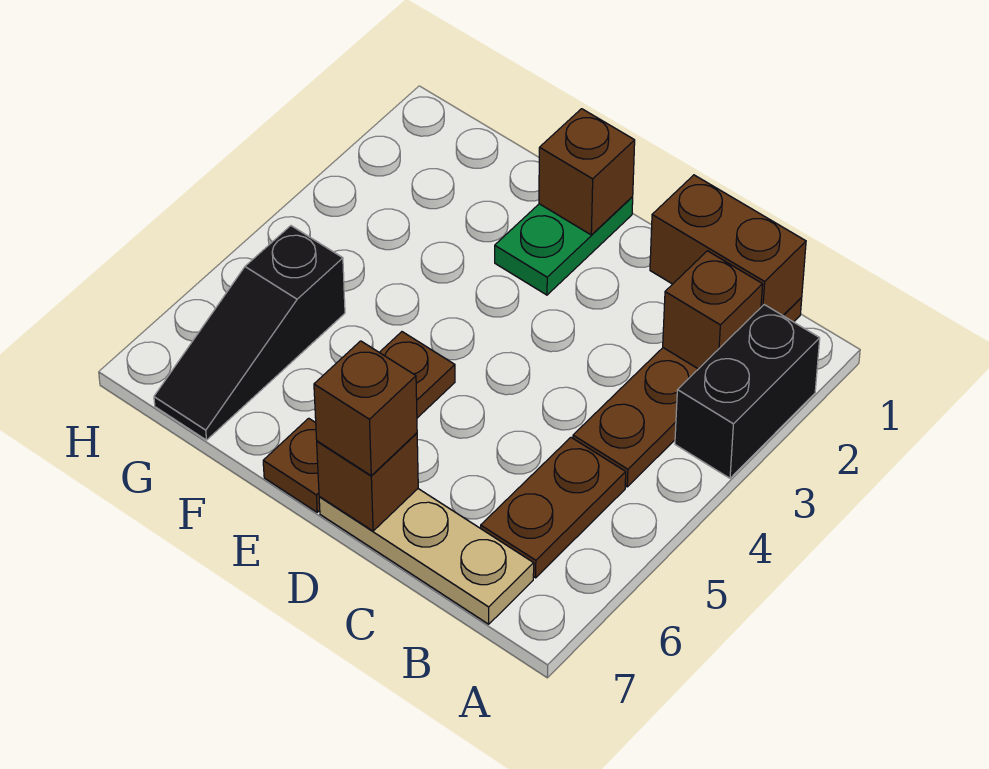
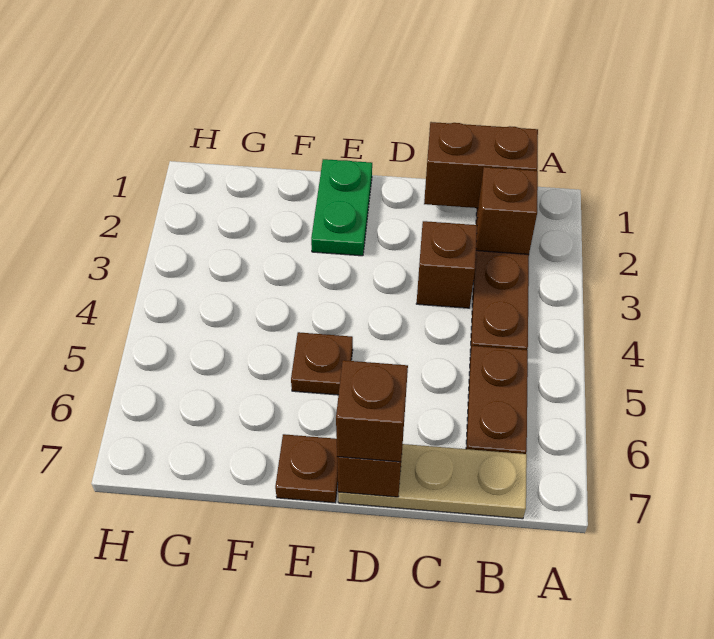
black brick A2:A3 level 1 -> none
brown brick E1 level 2 -> brown brick C3 level 1
black slope G5:G7 level 1 top 5 -> none

